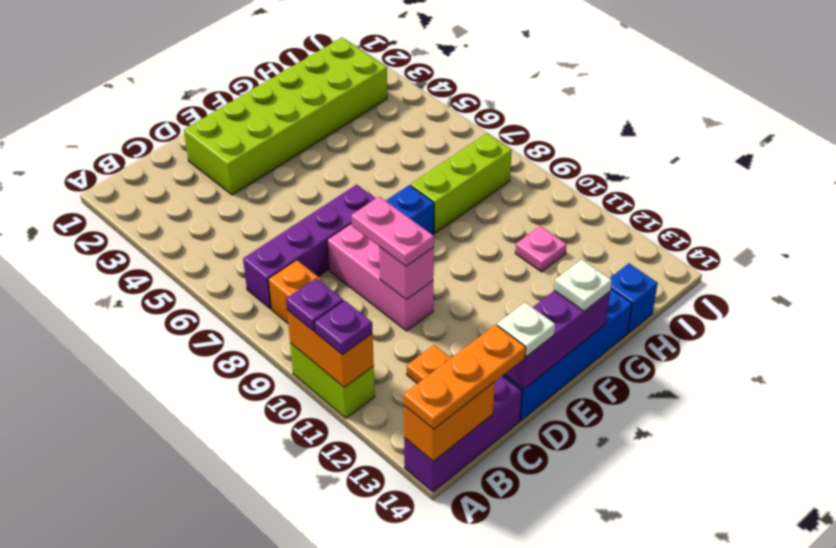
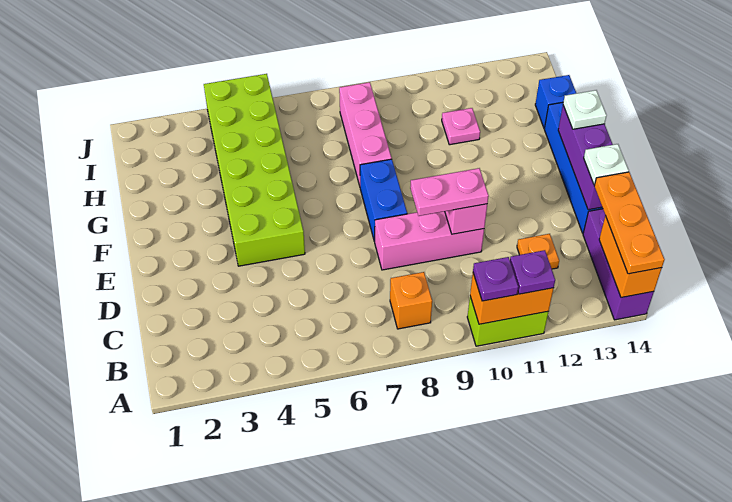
purple brick B7:E7 level 1 -> none
lime brick D2:I3 level 1 -> lime brick E4:J5 level 1
lime brick G8:I8 level 1 -> pink brick G8:I8 level 1

